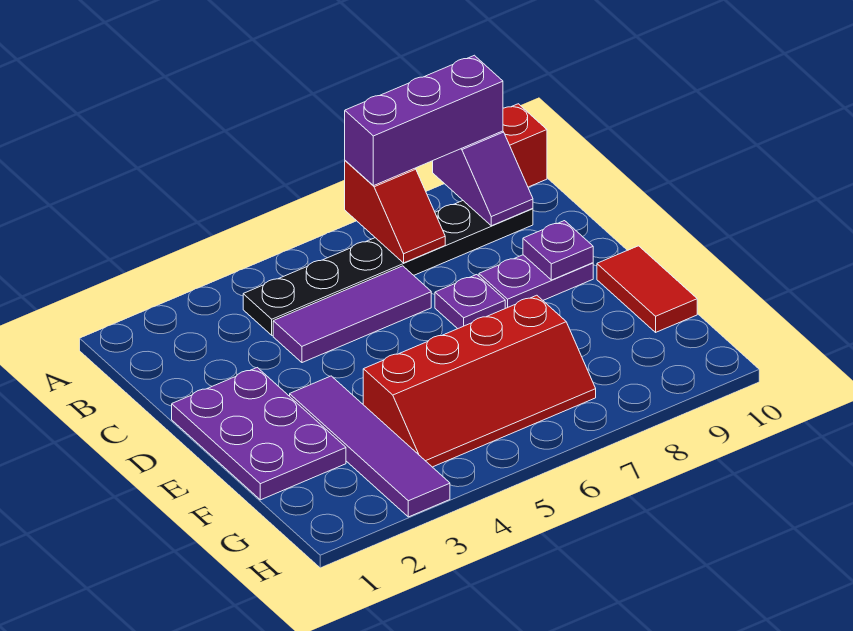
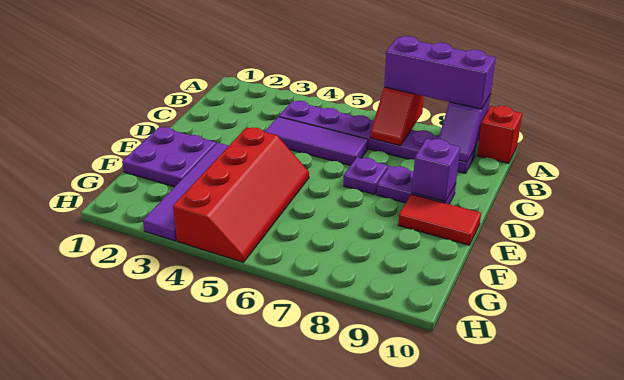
black plate B4:B9 level 1 -> purple plate B4:B9 level 1
purple plate D1:F2 level 1 -> purple plate E1:F2 level 1
purple plate D9 level 2 -> purple brick D9 level 2
red tile E10:F10 level 1 -> red tile E9:E10 level 1
red slope F4:G7 level 1 top F -> red slope E4:H5 level 1 top 4

